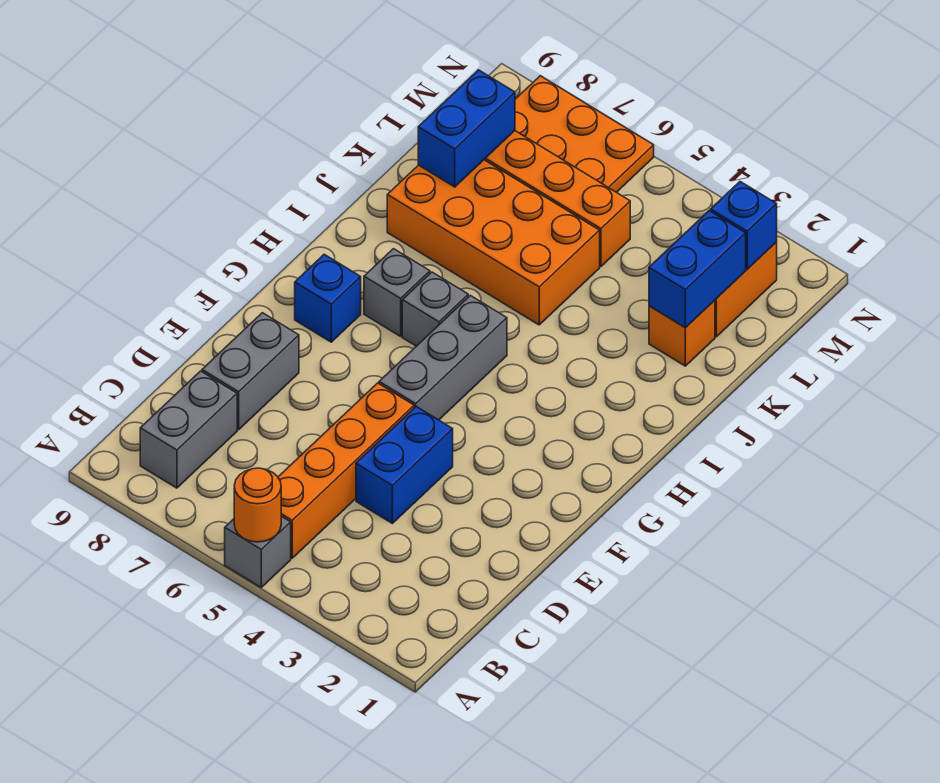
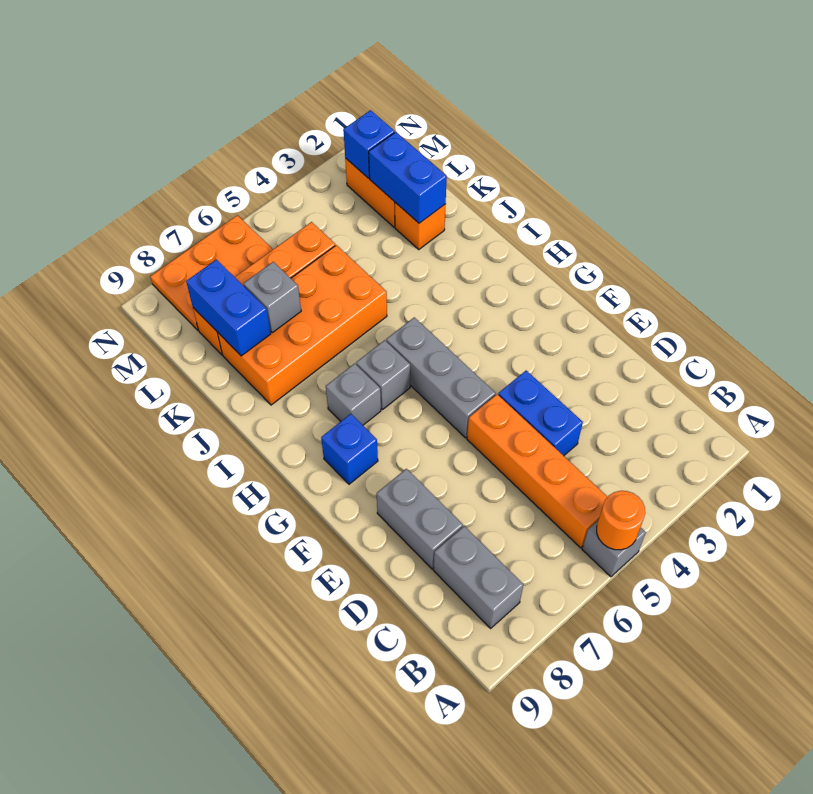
none -> grey brick K7 level 2

